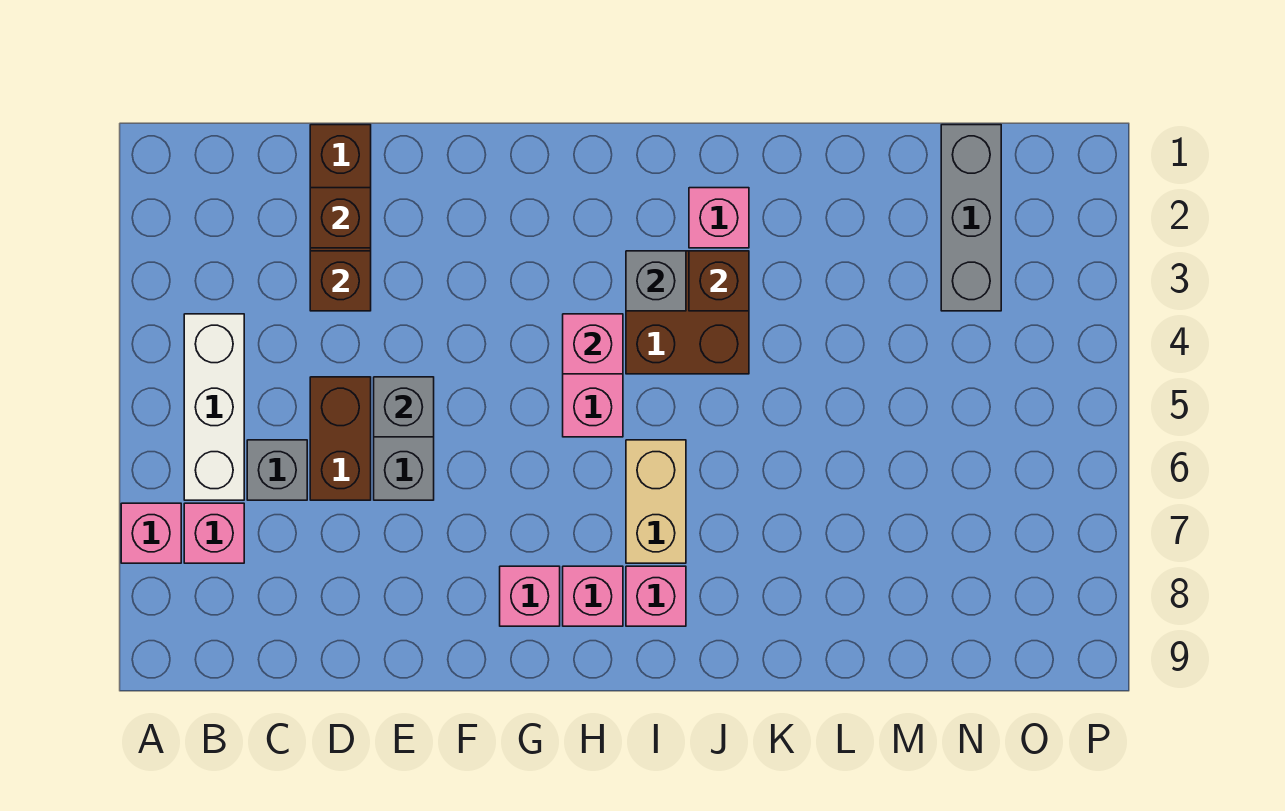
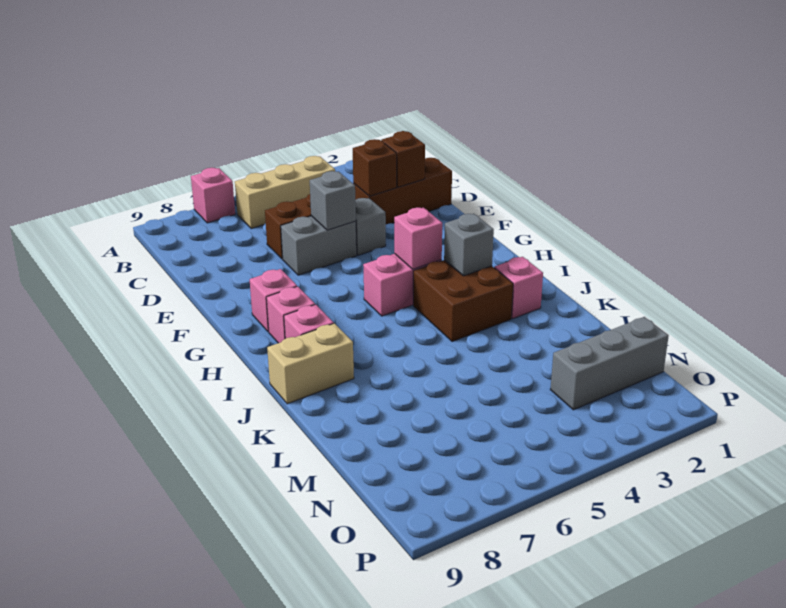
white brick B4:B6 level 1 -> tan brick B4:B6 level 1
pink brick B7 level 1 -> none
grey brick C6 level 1 -> grey brick E4 level 1
tan brick I6:I7 level 1 -> tan brick J8:J9 level 1
brown brick J3 level 2 -> none

